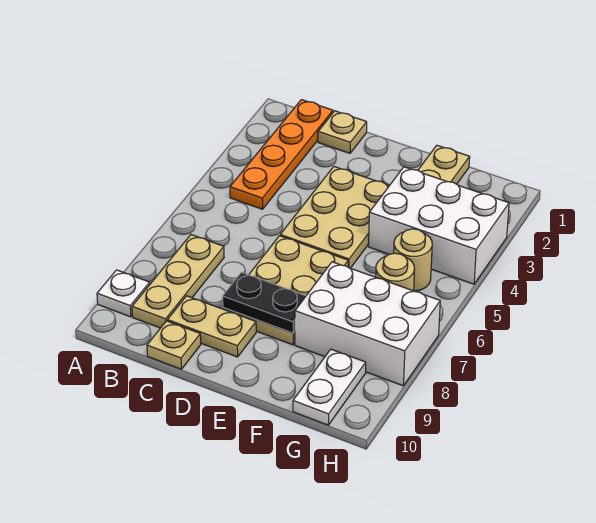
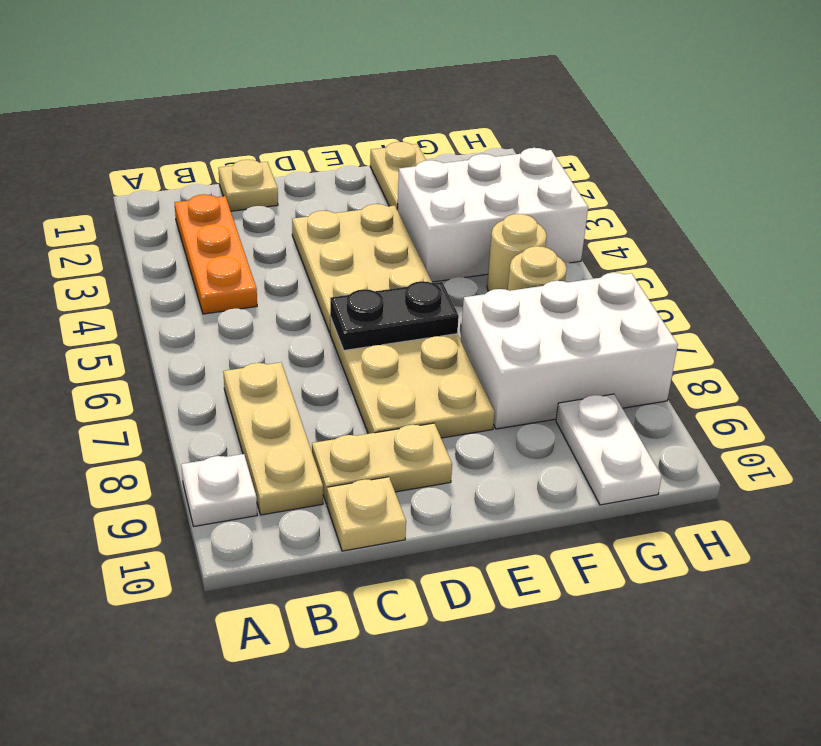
orange plate B1:B4 level 1 -> orange plate B2:B4 level 1
black plate D8:E8 level 2 -> black plate D6:E6 level 2

